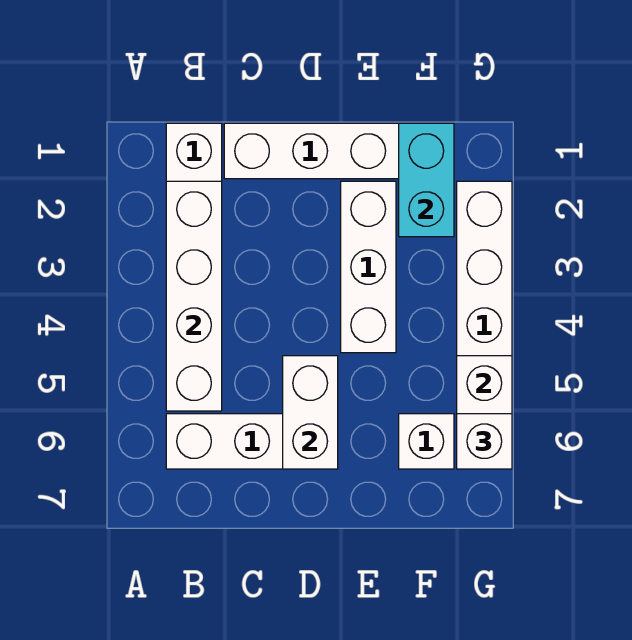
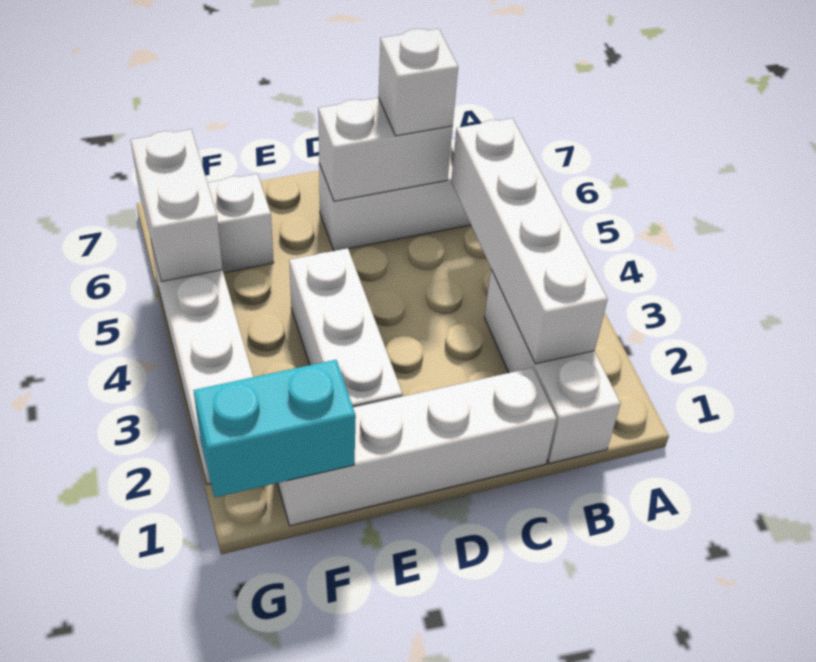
white brick D5:D6 level 2 -> white brick C6:D6 level 2
cyan brick F1:F2 level 2 -> cyan brick F1:G1 level 2
white brick G6 level 3 -> white brick C6 level 3

